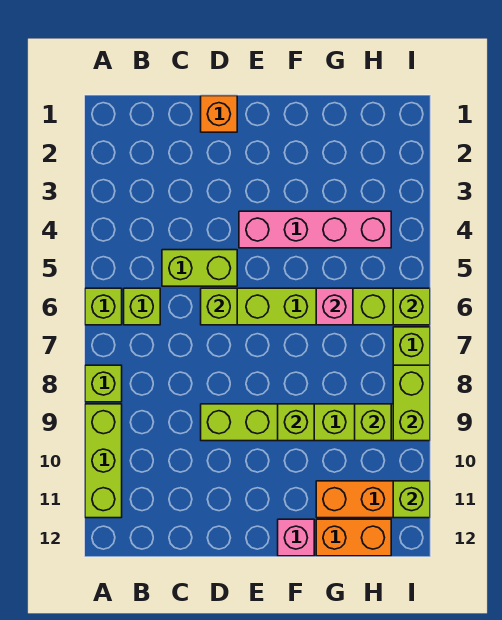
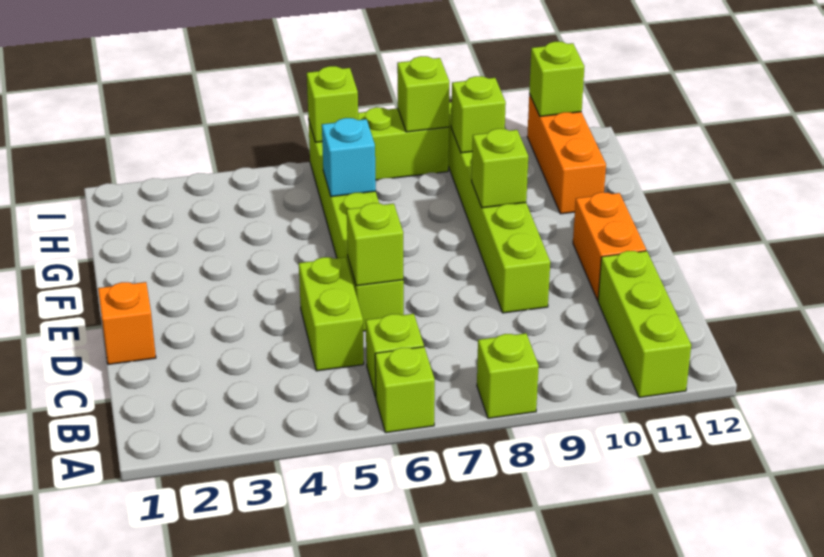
lime brick A9:A11 level 1 -> lime brick A11:C11 level 1
pink brick E4:H4 level 1 -> none
pink brick F12 level 1 -> none
pink brick G6 level 2 -> cyan brick G6 level 2
orange brick G12:H12 level 1 -> orange brick D11:E11 level 1
lime brick I8:I9 level 2 -> lime brick I8 level 2

